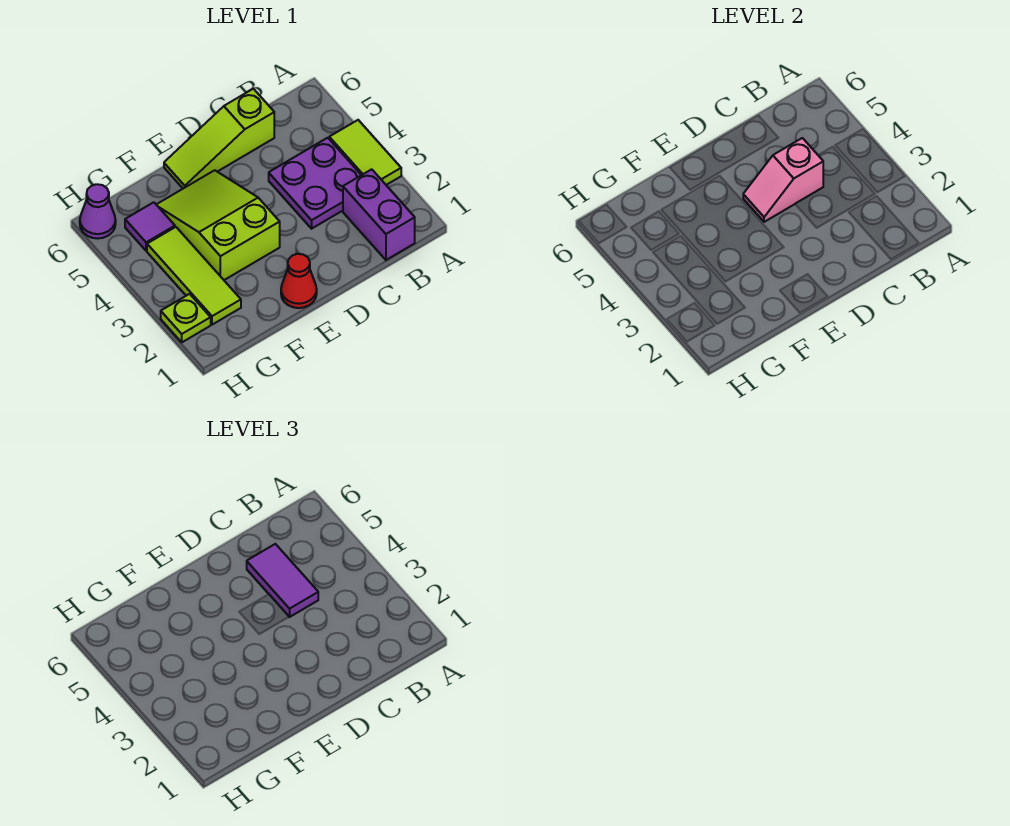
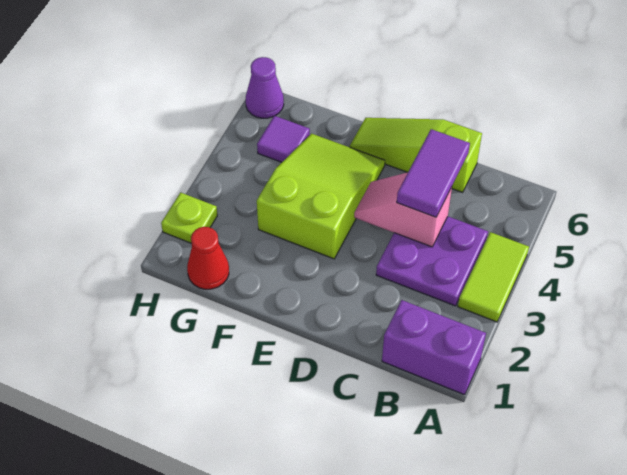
purple brick B1:B2 level 1 -> purple brick A1:B1 level 1
red cone E1 level 1 -> red cone G1 level 1
lime tile G2:G4 level 1 -> none

